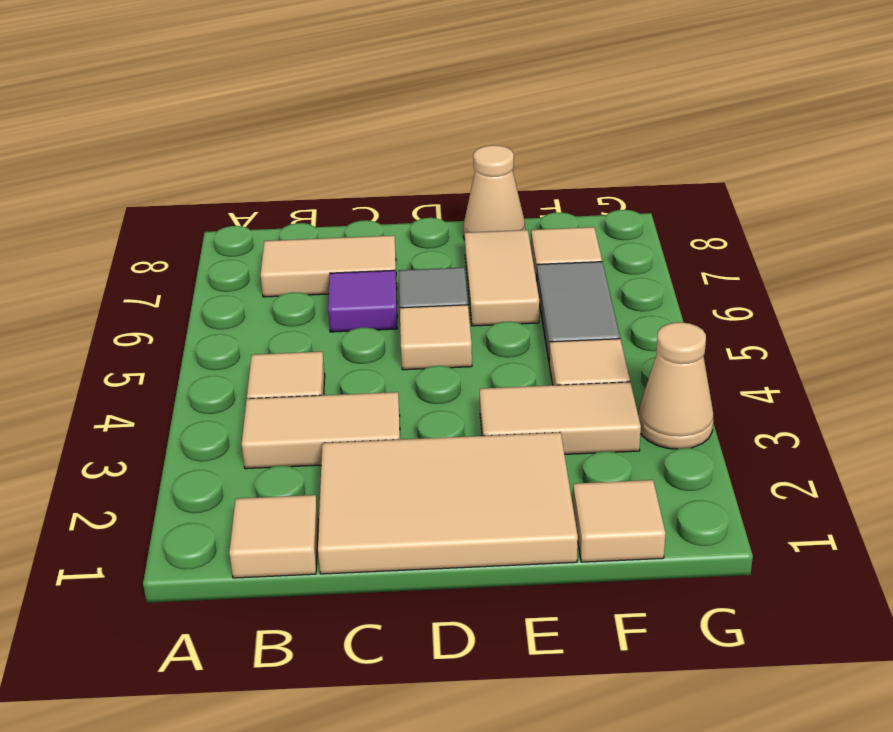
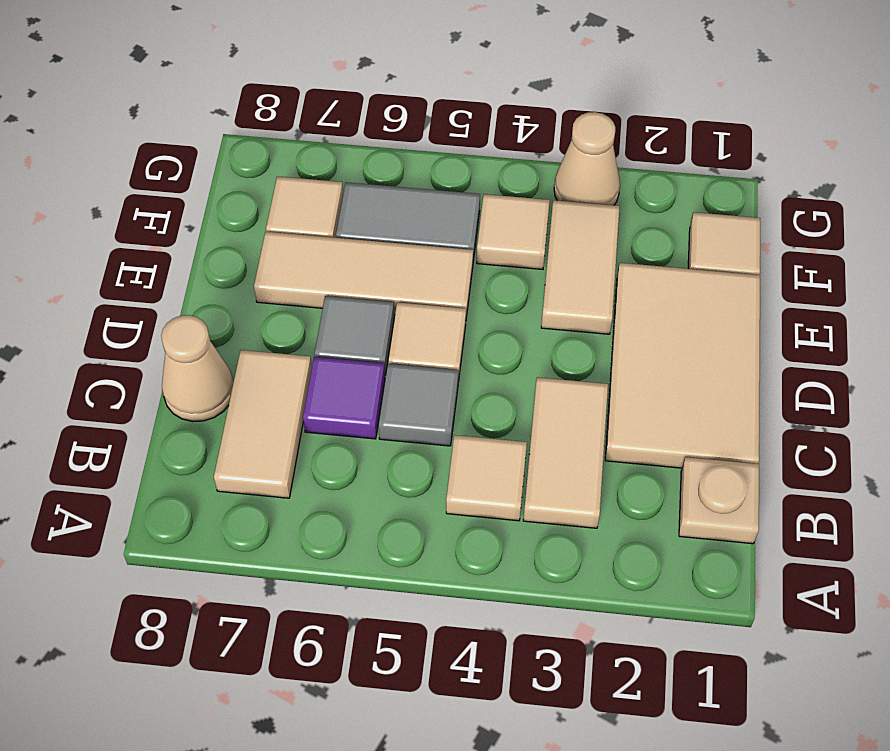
tan tile B1 level 1 -> tan plate B1 level 1
none -> grey tile C5 level 1
tan tile E6:E7 level 1 -> tan tile E5:E7 level 1
tan cone E8 level 1 -> tan cone C8 level 1

